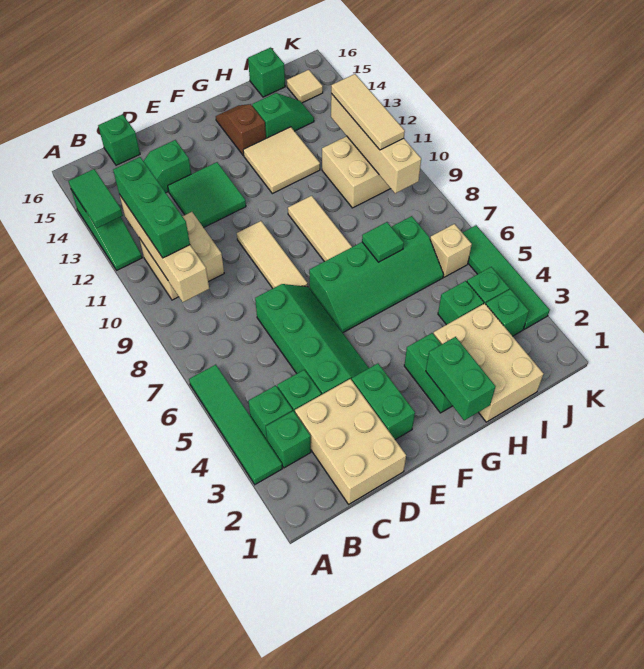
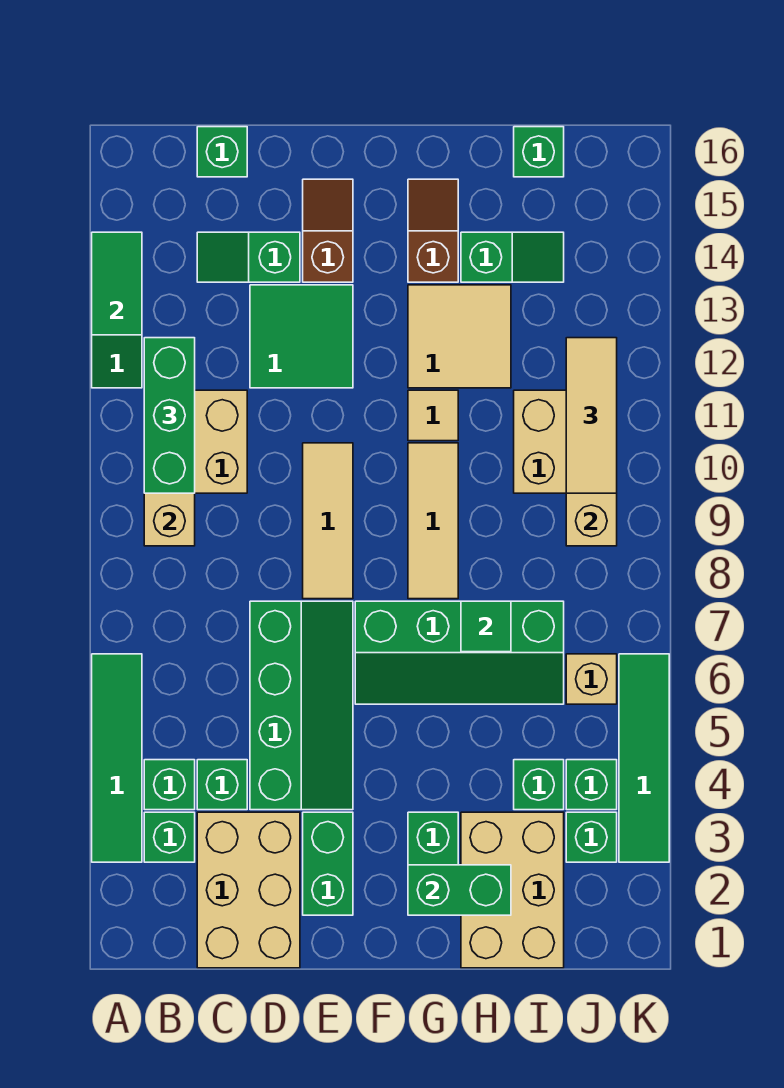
none -> brown slope E14:E15 level 1 top 14
green brick G1:G2 level 2 -> green brick G2:H2 level 2
tan tile J15 level 1 -> tan tile G11 level 1

